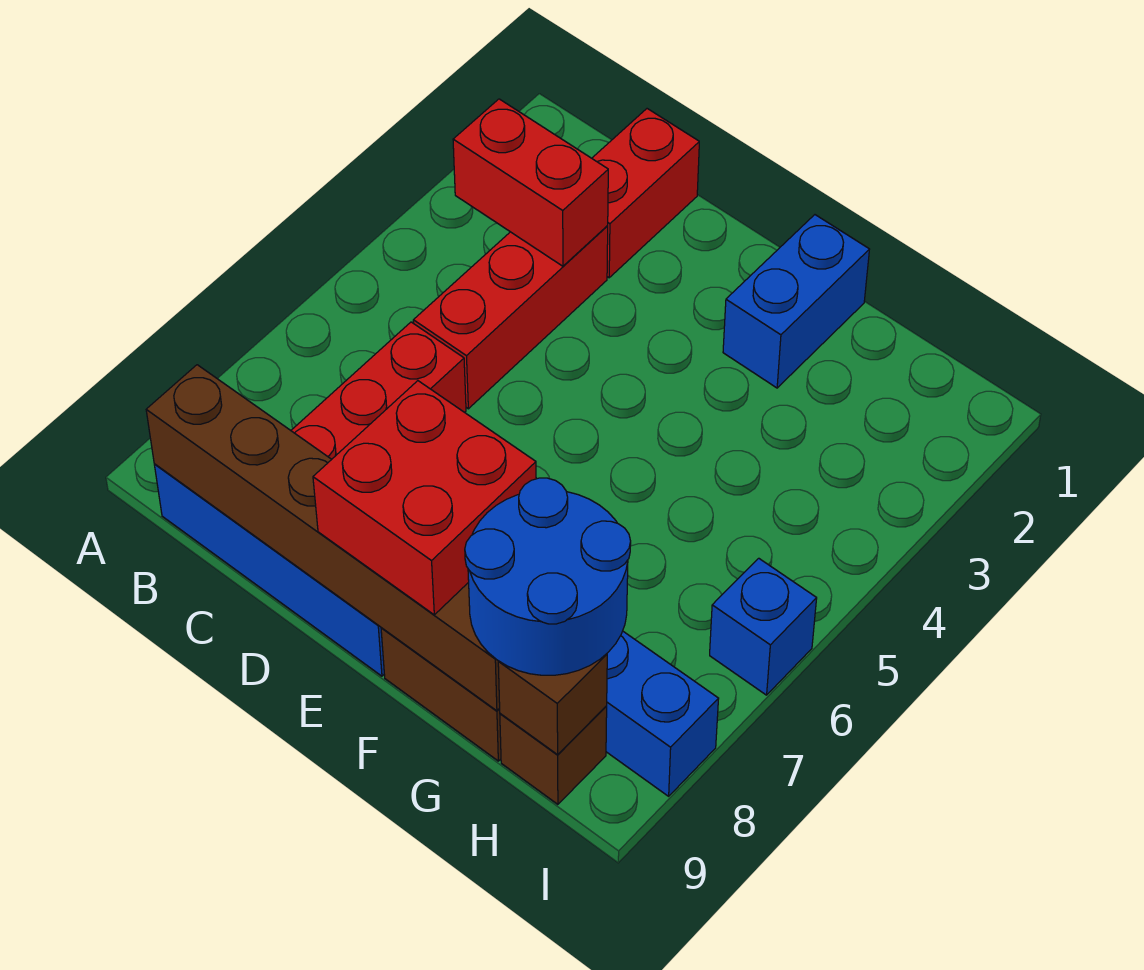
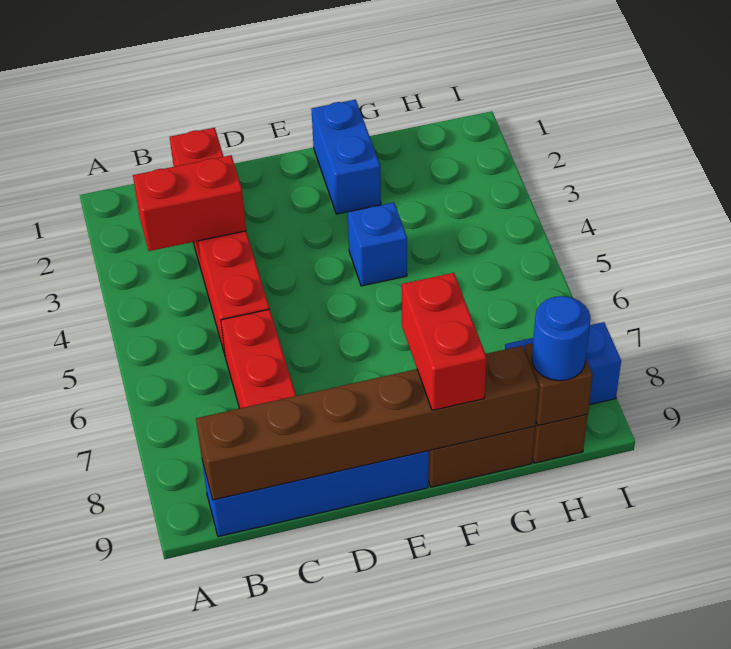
red brick E8:F9 level 3 -> red brick F8:F9 level 3
blue round brick G8:H9 level 3 -> blue round brick H9 level 3
blue brick I6 level 1 -> blue brick F4 level 1

